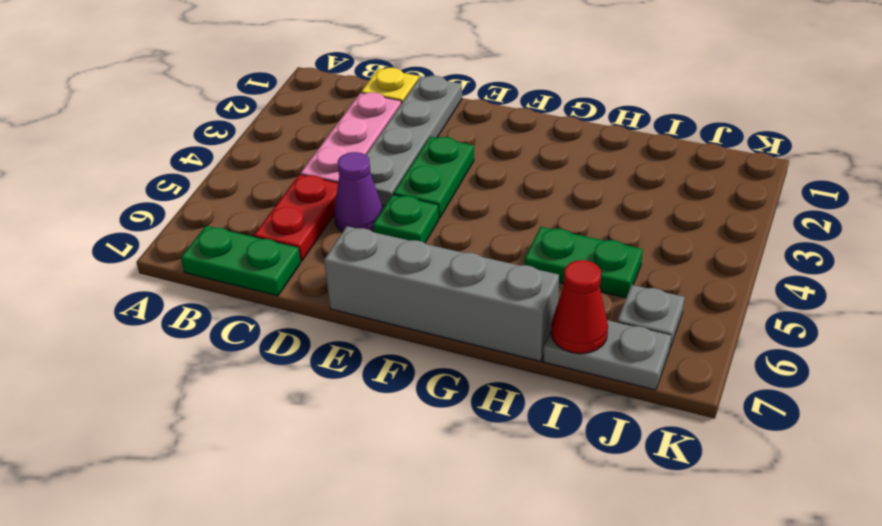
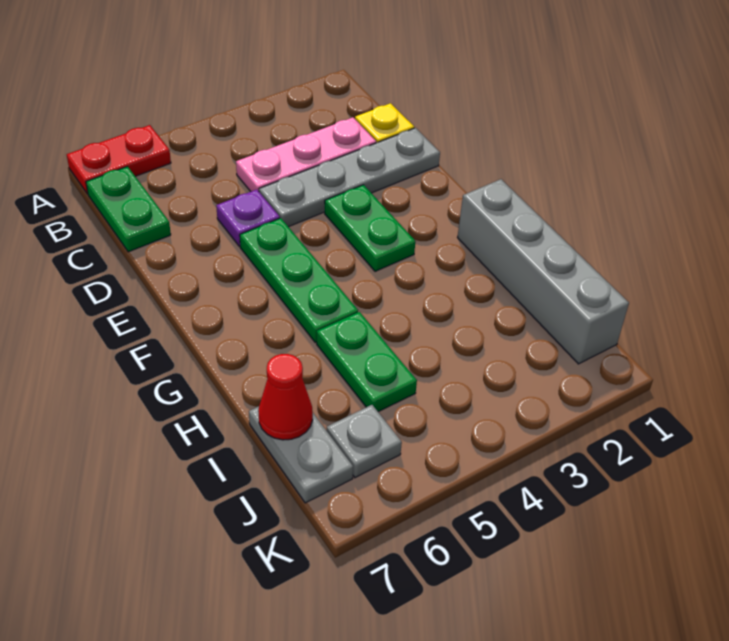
red plate C5:C6 level 1 -> red plate A6:A7 level 1
purple cone D5 level 1 -> purple plate D5 level 1
green plate E3:E4 level 1 -> green plate E3:F3 level 1
green plate E5 level 1 -> green plate E5:G5 level 1
grey brick E7:H7 level 1 -> grey brick G1:J1 level 1

